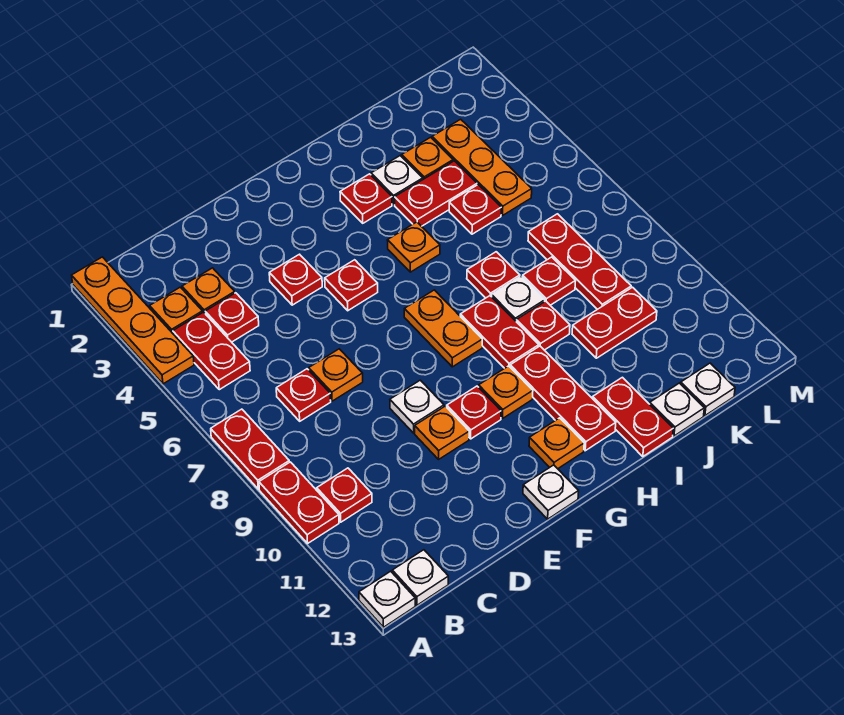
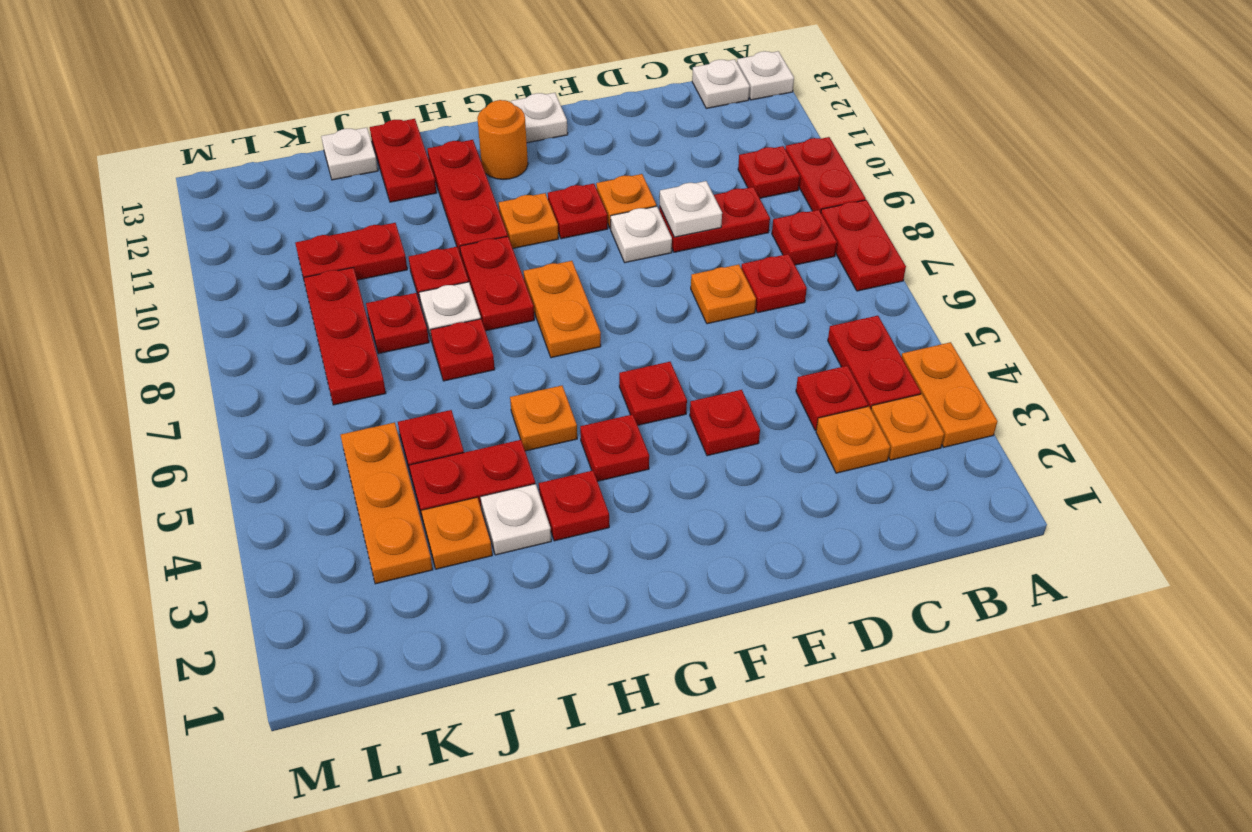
orange plate A1:A4 level 1 -> orange plate A3:A4 level 1
none -> red plate B8 level 1
none -> red plate C9:D9 level 1
none -> red plate G4 level 1
orange plate G12 level 1 -> orange round brick G12 level 1
white plate K13 level 1 -> white plate D9 level 2

